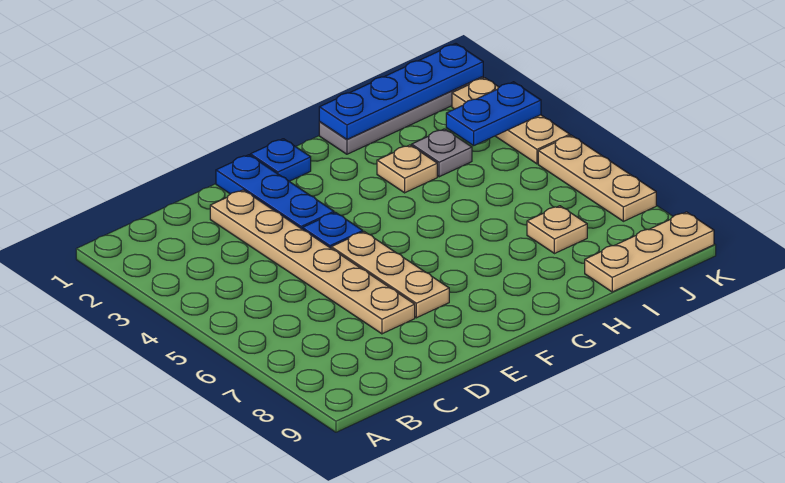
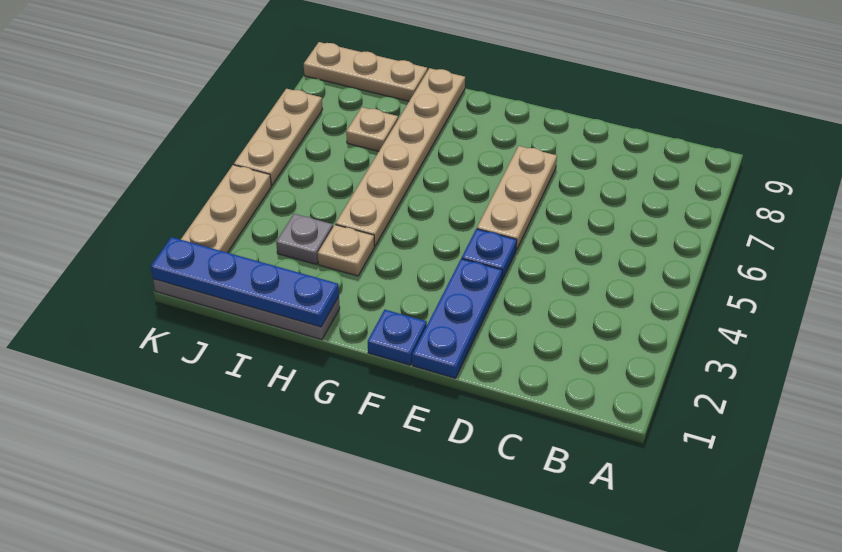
tan plate D2:D7 level 1 -> tan plate H4:H9 level 1
blue plate J3:K3 level 2 -> none

